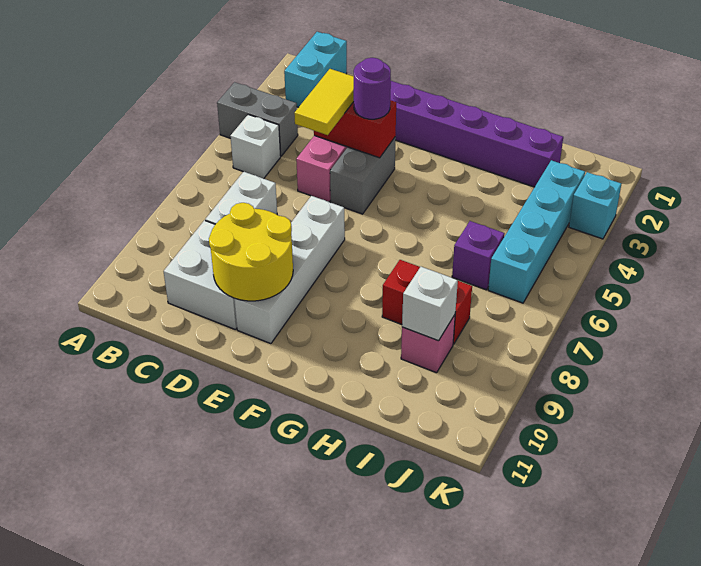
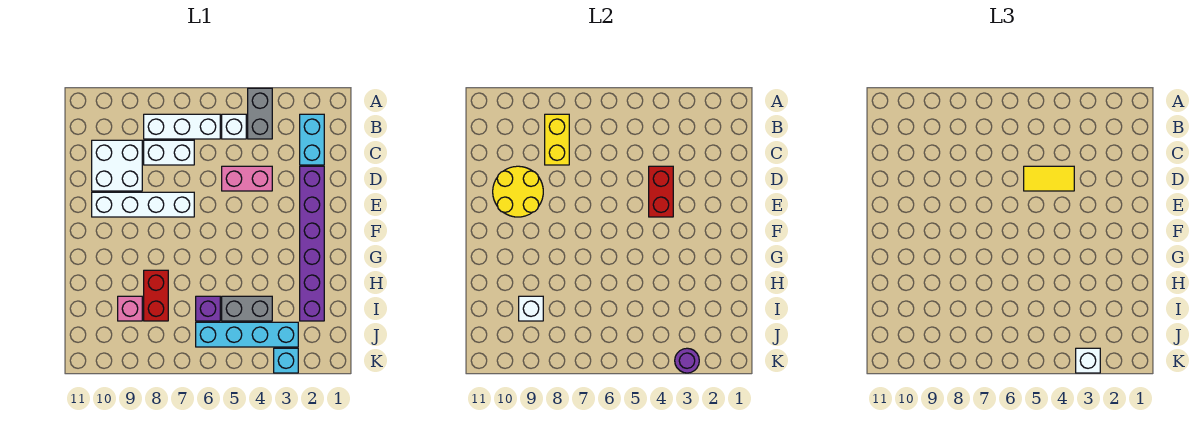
cyan brick B1:B2 level 1 -> cyan brick B2:C2 level 1
none -> white brick B6:B8 level 1
none -> yellow brick B8:C8 level 2
grey brick E4:E5 level 1 -> grey brick I4:I5 level 1
purple round brick E4 level 3 -> purple round brick K3 level 2
none -> white brick K3 level 3

